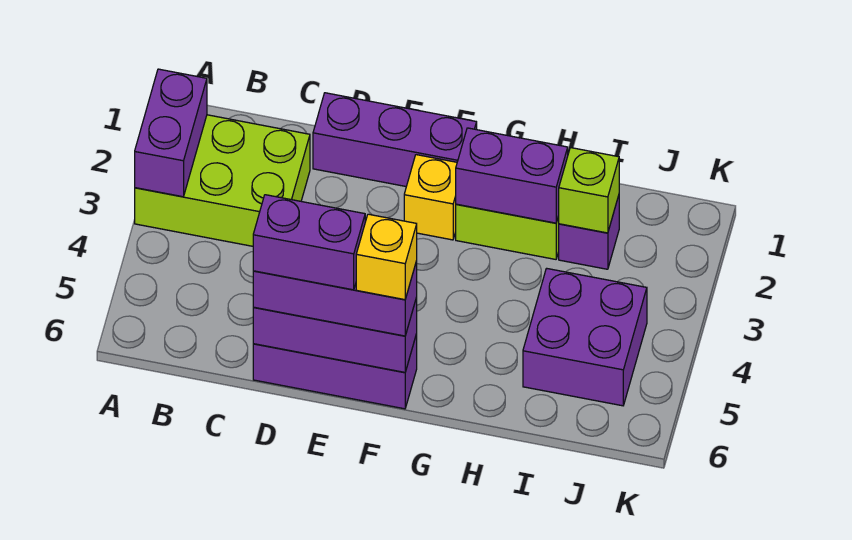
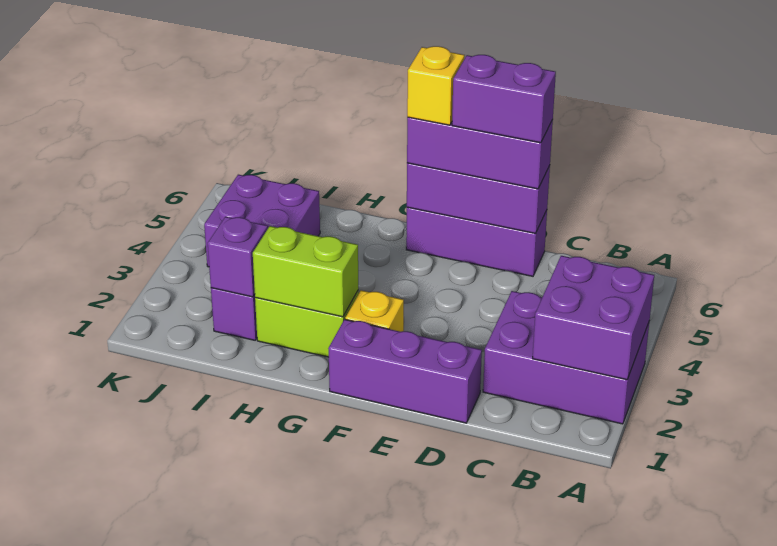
lime brick A2:C3 level 1 -> purple brick A2:C3 level 1
purple brick A2:A3 level 2 -> purple brick A2:B3 level 2
purple brick G2:H2 level 2 -> lime brick G2:H2 level 2
lime brick I2 level 2 -> purple brick I2 level 2

